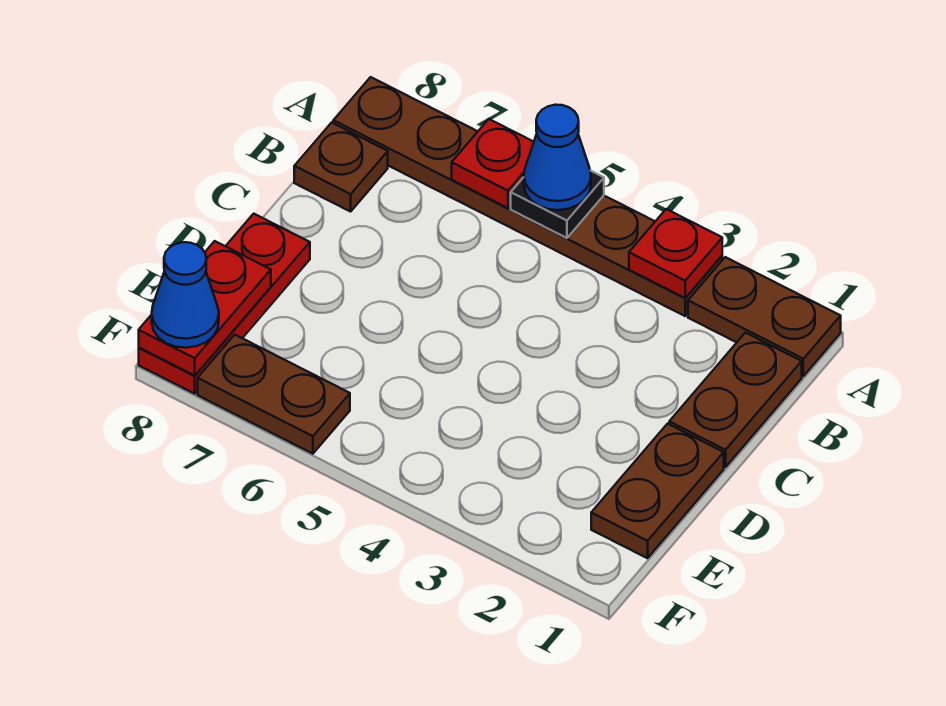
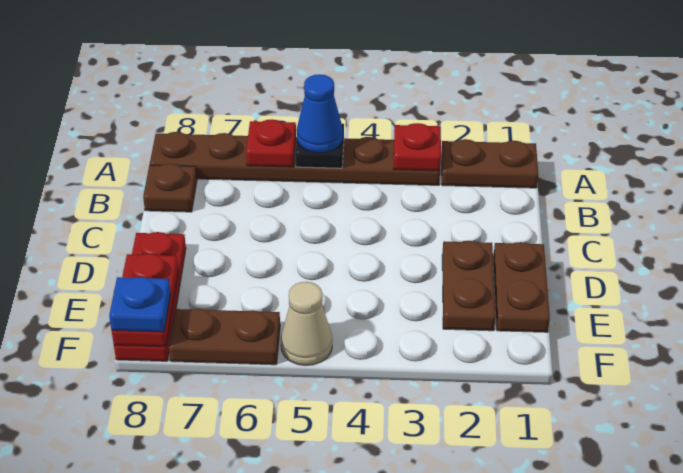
brown plate B1:C1 level 1 -> brown plate D2:E2 level 1
none -> tan cone F5 level 1
blue cone F8 level 3 -> blue plate F8 level 3

